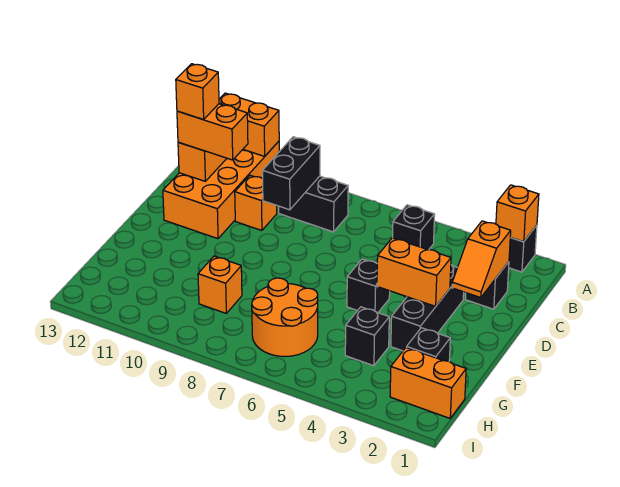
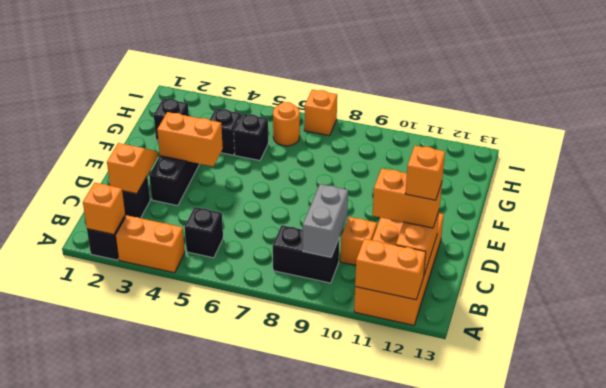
black brick B9:C9 level 2 -> grey brick B9:C9 level 2
black brick E5 level 1 -> black brick G5 level 1
orange round brick G6:H7 level 1 -> orange round brick H6 level 1
orange brick G9 level 1 -> orange brick I7 level 1
orange brick H1:H2 level 1 -> orange brick A3:A4 level 1

